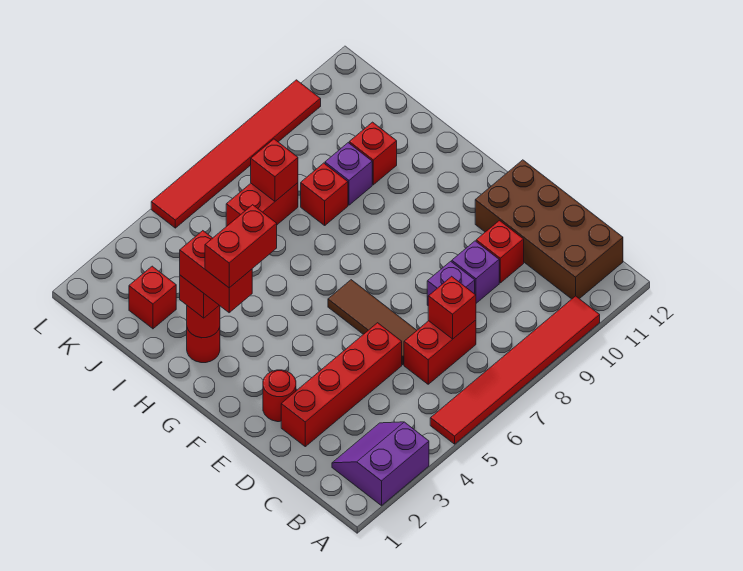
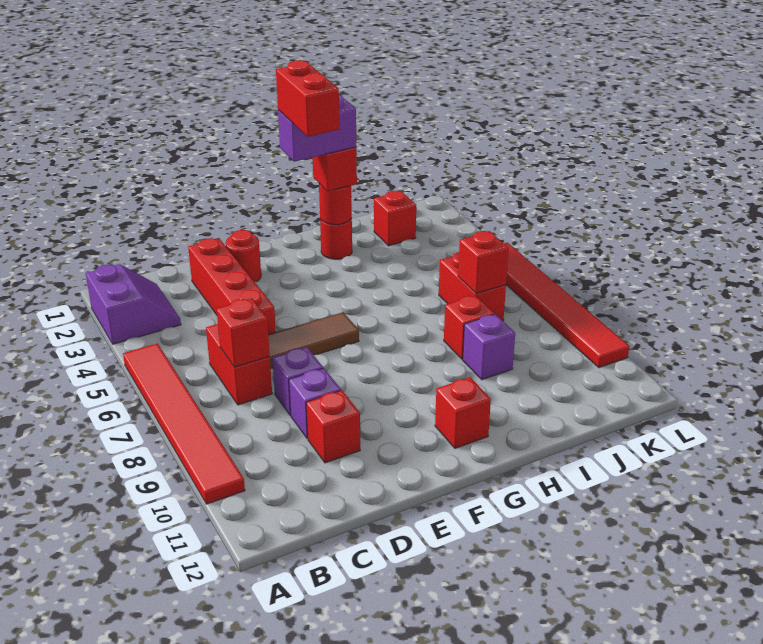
brown brick B11:E12 level 1 -> none
red brick G2:H2 level 4 -> purple brick G2:H2 level 4
red brick I10 level 1 -> red brick G11 level 1

